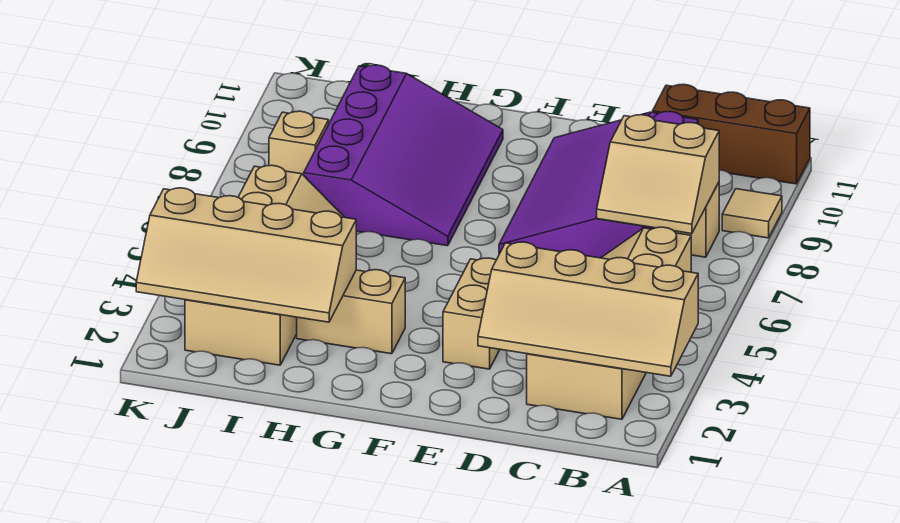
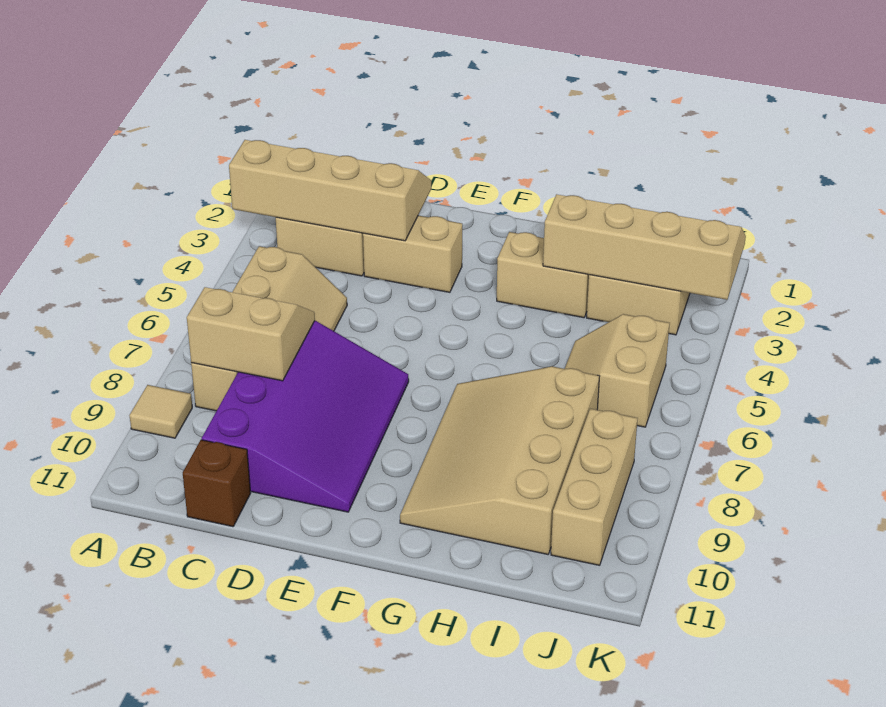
brown brick A11:C11 level 1 -> brown brick C11 level 1
tan brick E3:E4 level 1 -> tan brick D3:E3 level 1
purple slope G7:I10 level 1 top I -> tan slope G7:I10 level 1 top I
tan brick J8 level 1 -> tan brick J8:J10 level 1

